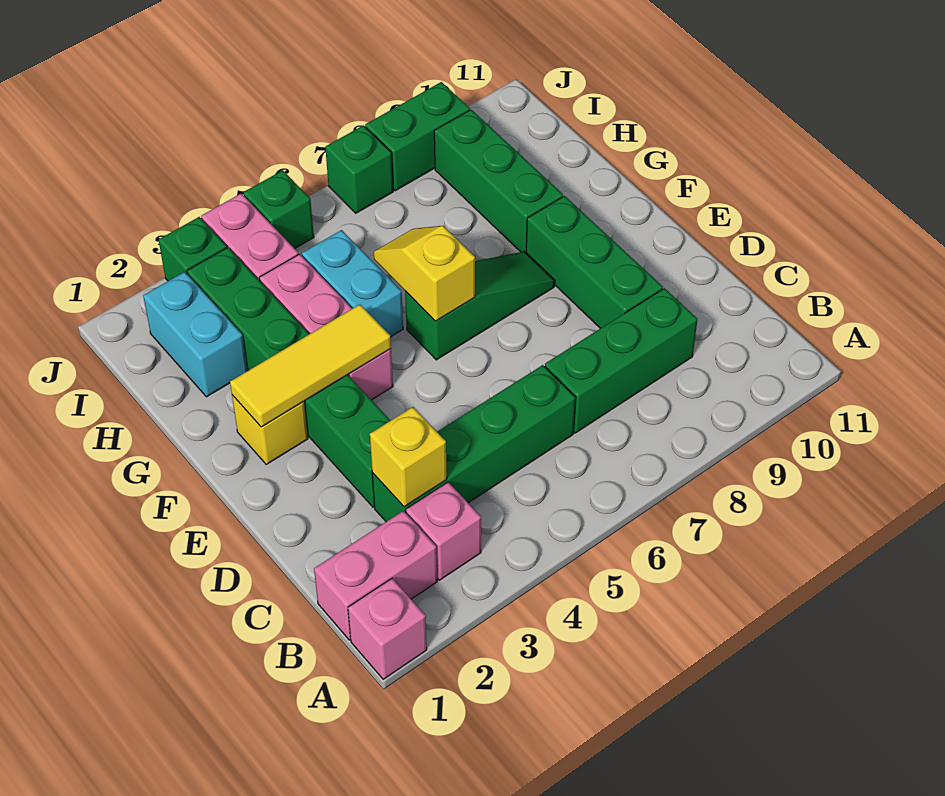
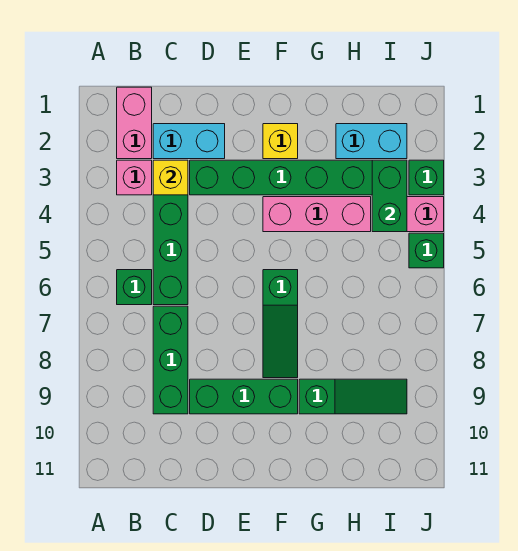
pink brick A1 level 1 -> none
yellow tile F2:F4 level 2 -> none
yellow slope F6:G6 level 2 top F -> none
cyan brick G5:H5 level 1 -> cyan brick C2:D2 level 1
green brick G9:I9 level 1 -> green slope G9:I9 level 1 top G
green brick J7 level 1 -> green brick B6 level 1
green brick J8:J9 level 1 -> green brick I3:I4 level 2

